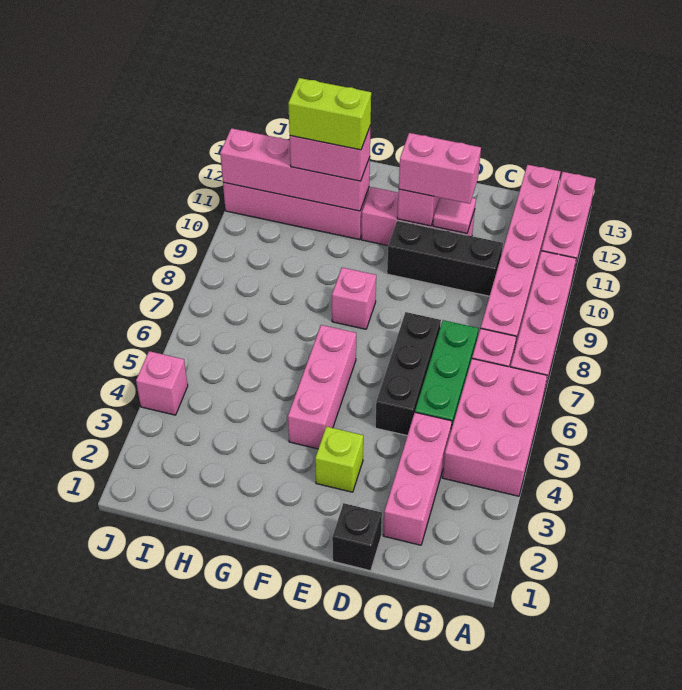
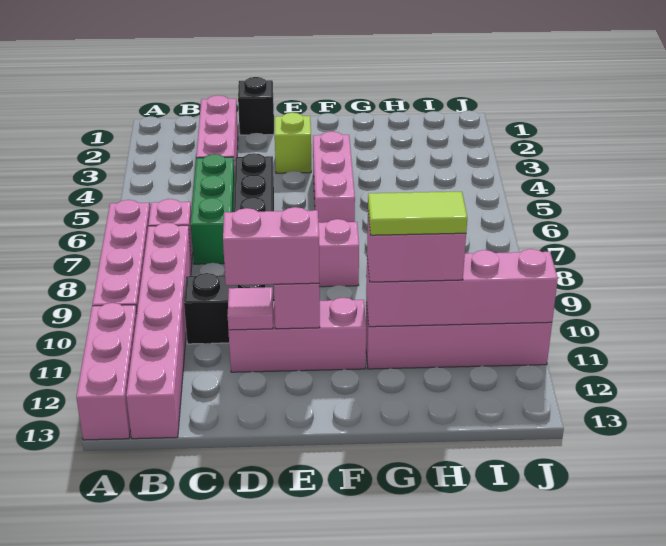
pink brick A4:B6 level 1 -> none
lime brick G11:H11 level 4 -> lime tile G11:H11 level 4
pink brick J4 level 1 -> none

